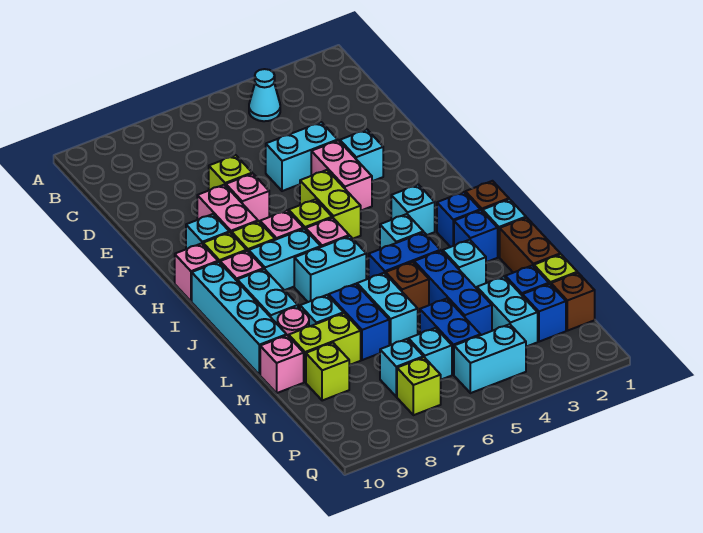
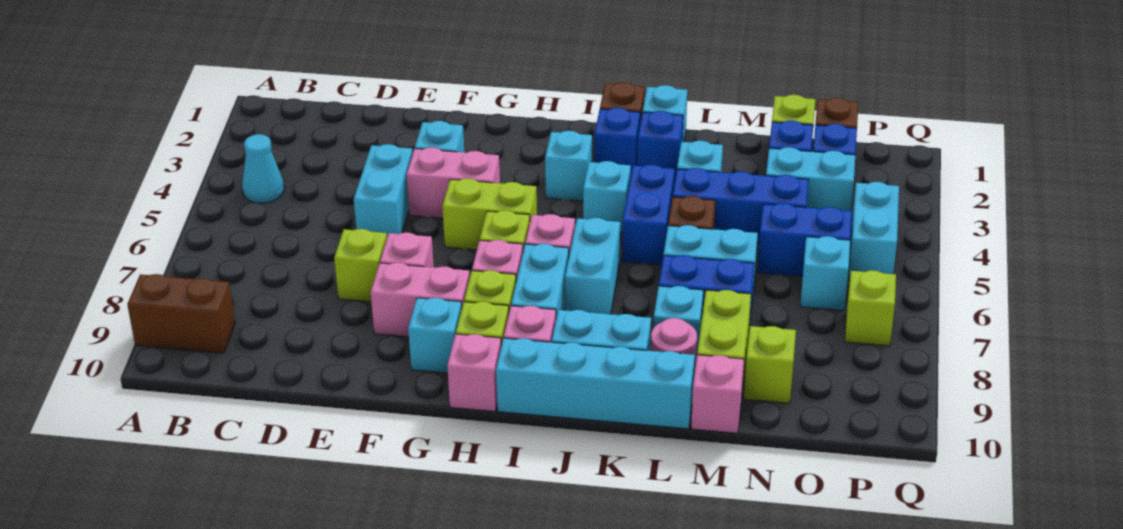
brown brick L1:M1 level 1 -> brown brick A9:B9 level 1
cyan brick O7 level 1 -> none

